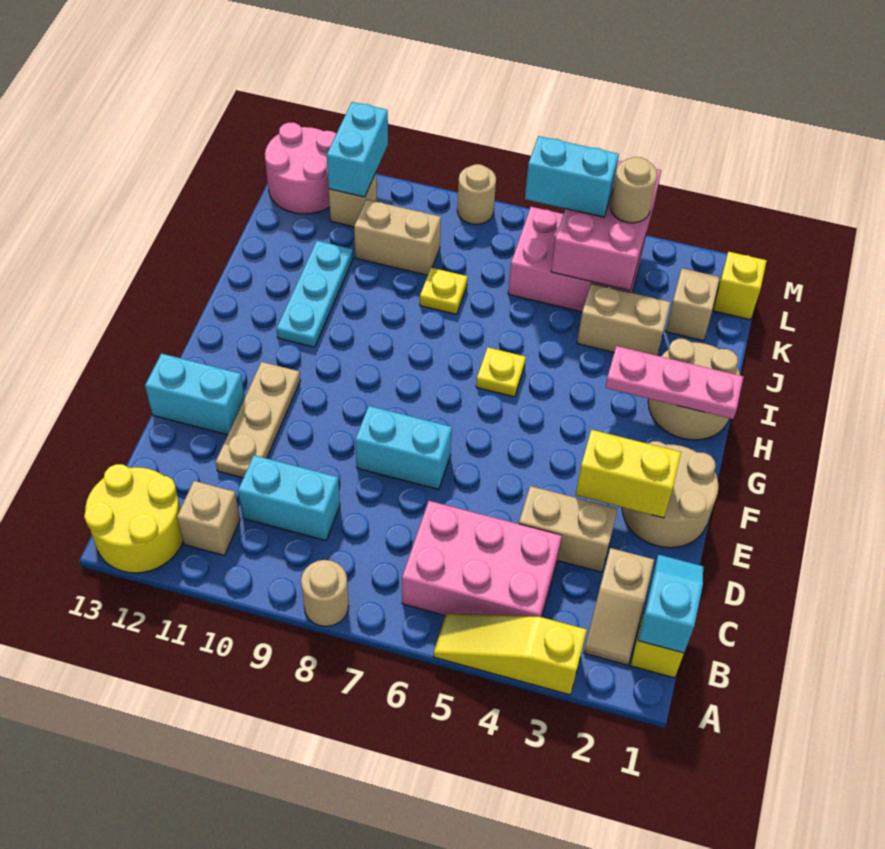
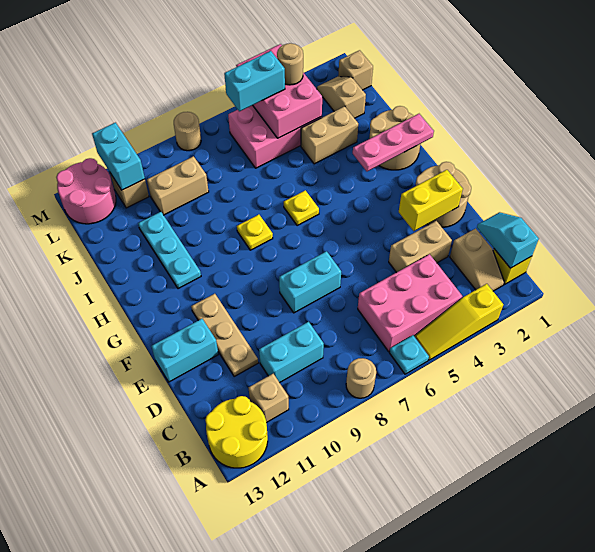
none -> cyan plate A6 level 1
yellow plate J8 level 1 -> yellow plate H8 level 1
yellow brick L1 level 1 -> tan brick L1 level 1

